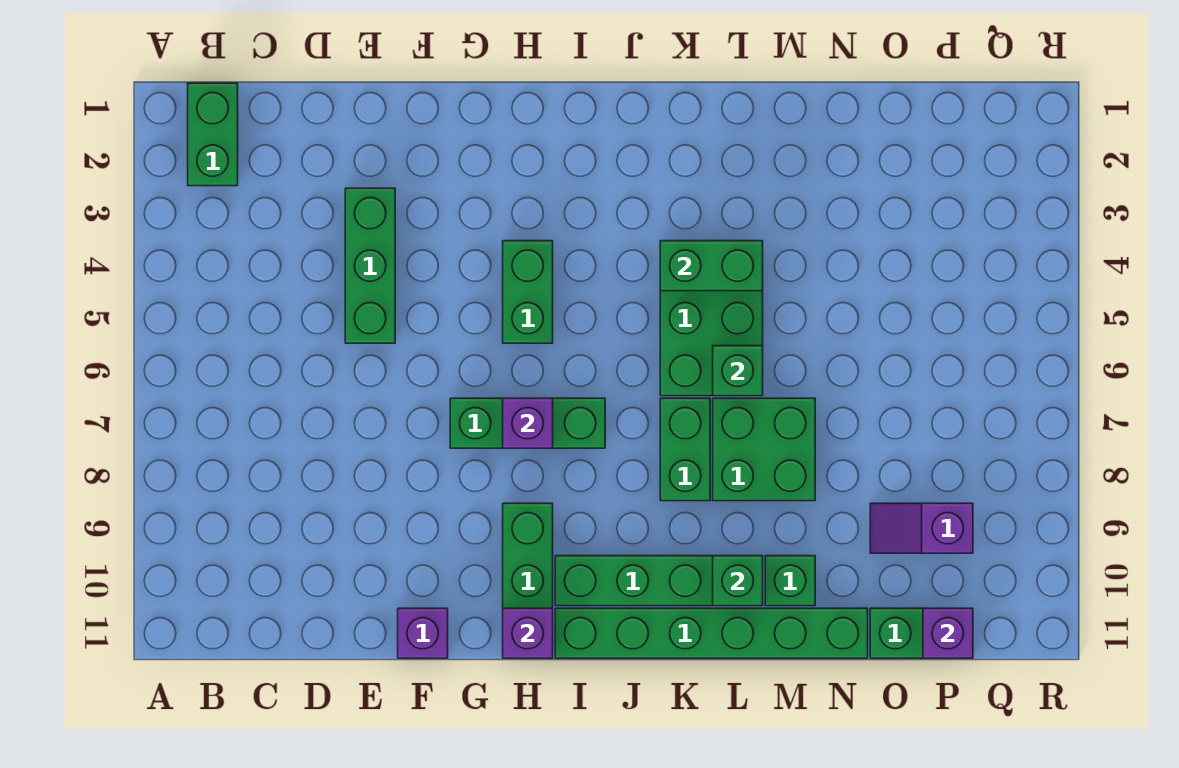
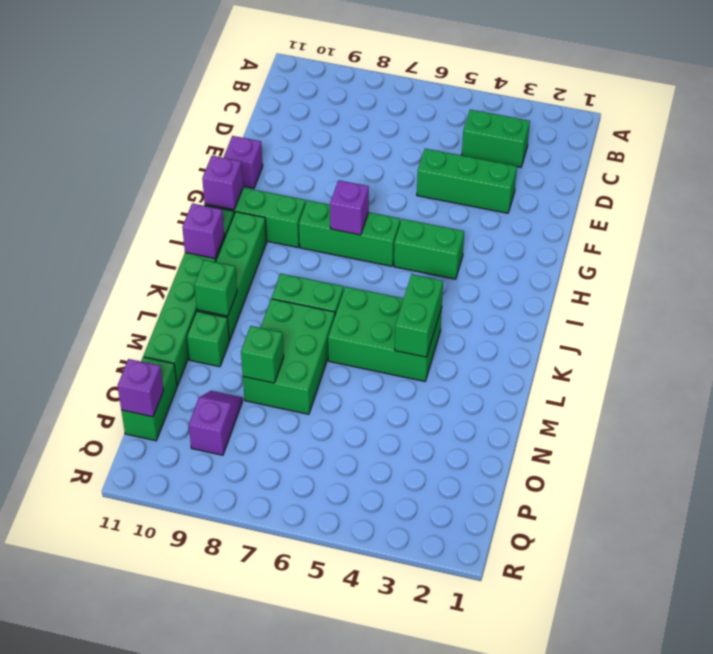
green brick B1:B2 level 1 -> green brick C3:C4 level 1
green brick G7:I7 level 1 -> green brick H6:H8 level 1
none -> purple brick J11 level 2
green brick L6 level 2 -> green brick N8 level 2
green brick L7:M8 level 1 -> green brick L7:N8 level 1

